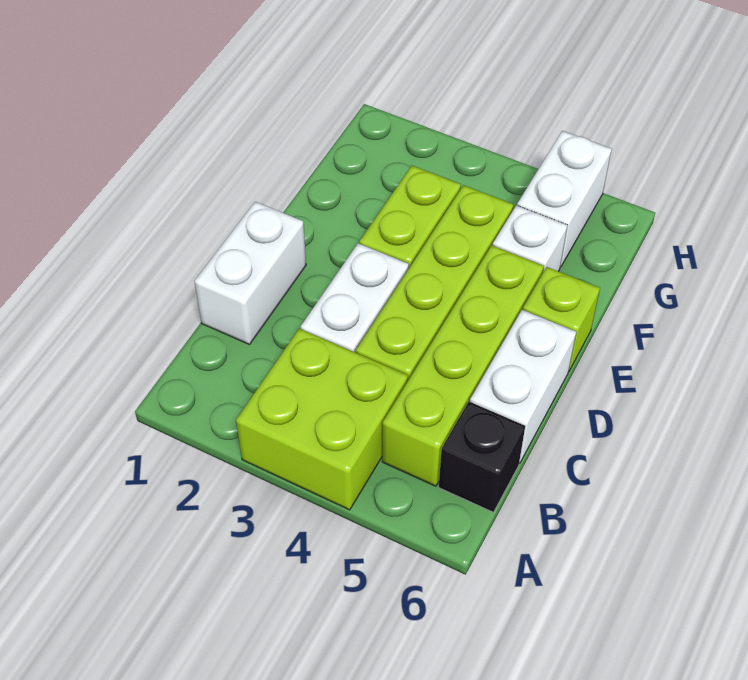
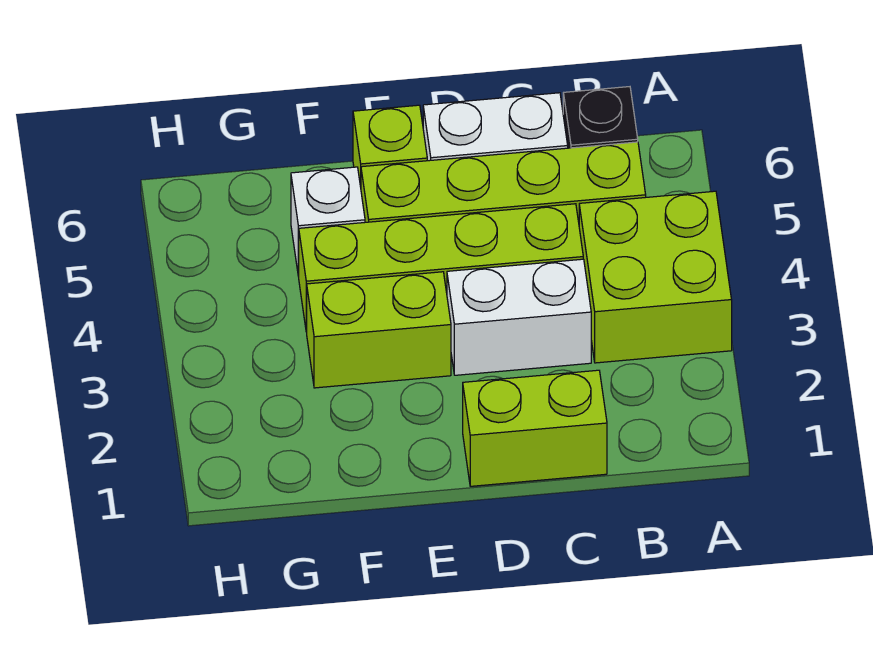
white brick C1:D1 level 1 -> lime brick C1:D1 level 1
white brick G5:H5 level 1 -> none

